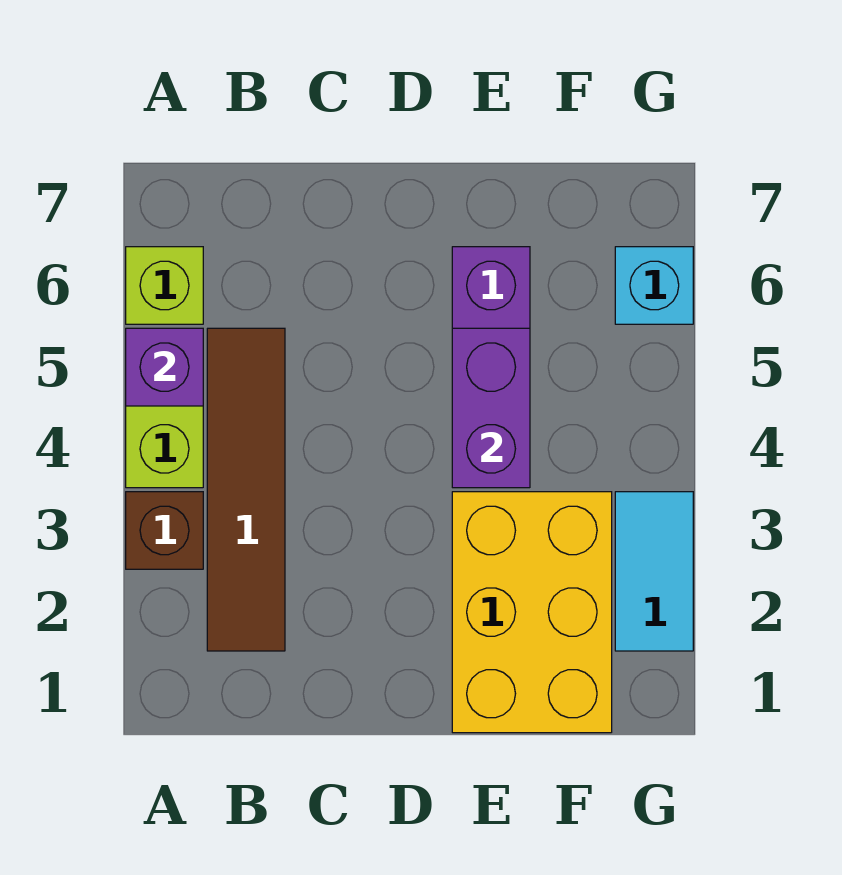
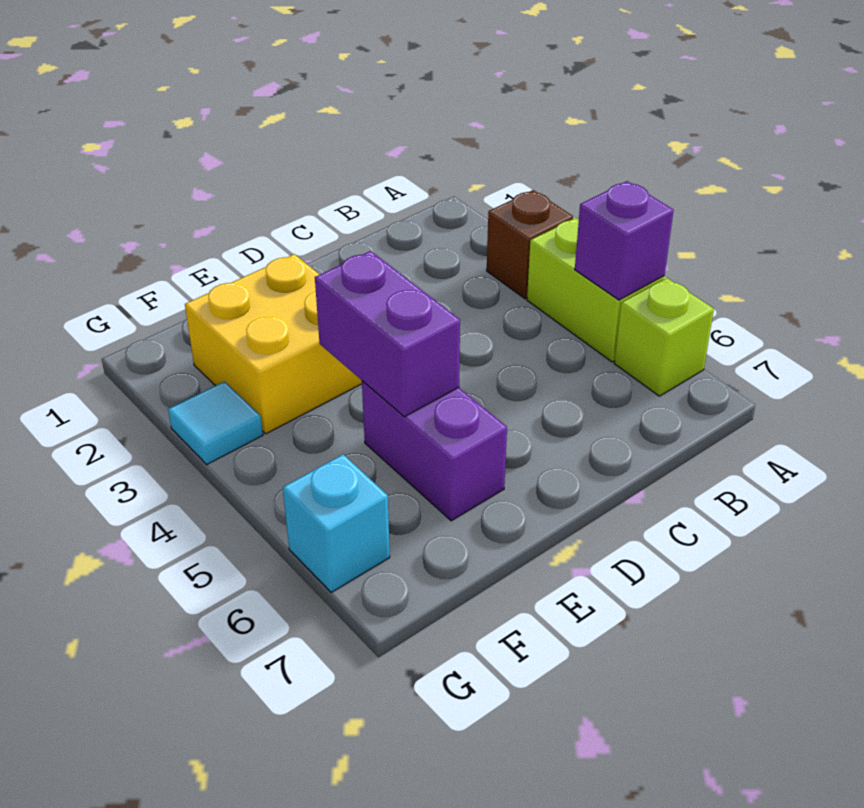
brown tile B2:B5 level 1 -> none
yellow brick E1:F3 level 1 -> yellow brick E2:F3 level 1
cyan tile G2:G3 level 1 -> cyan tile G3 level 1

